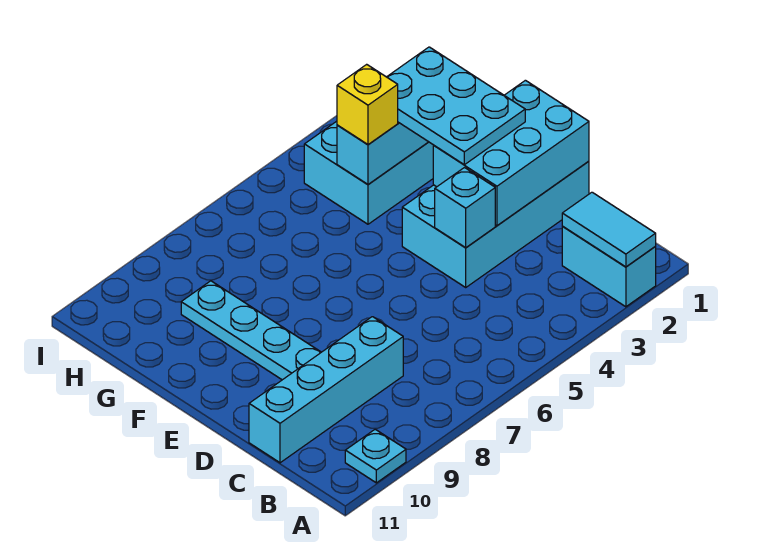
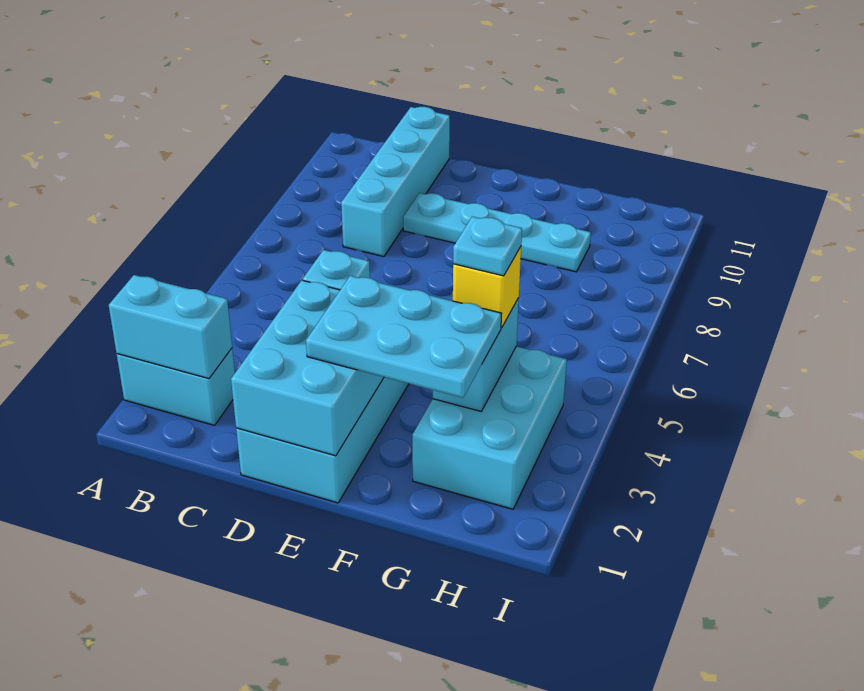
cyan tile A2:B2 level 2 -> cyan brick A2:B2 level 2
cyan plate A10 level 1 -> cyan plate G4 level 4

